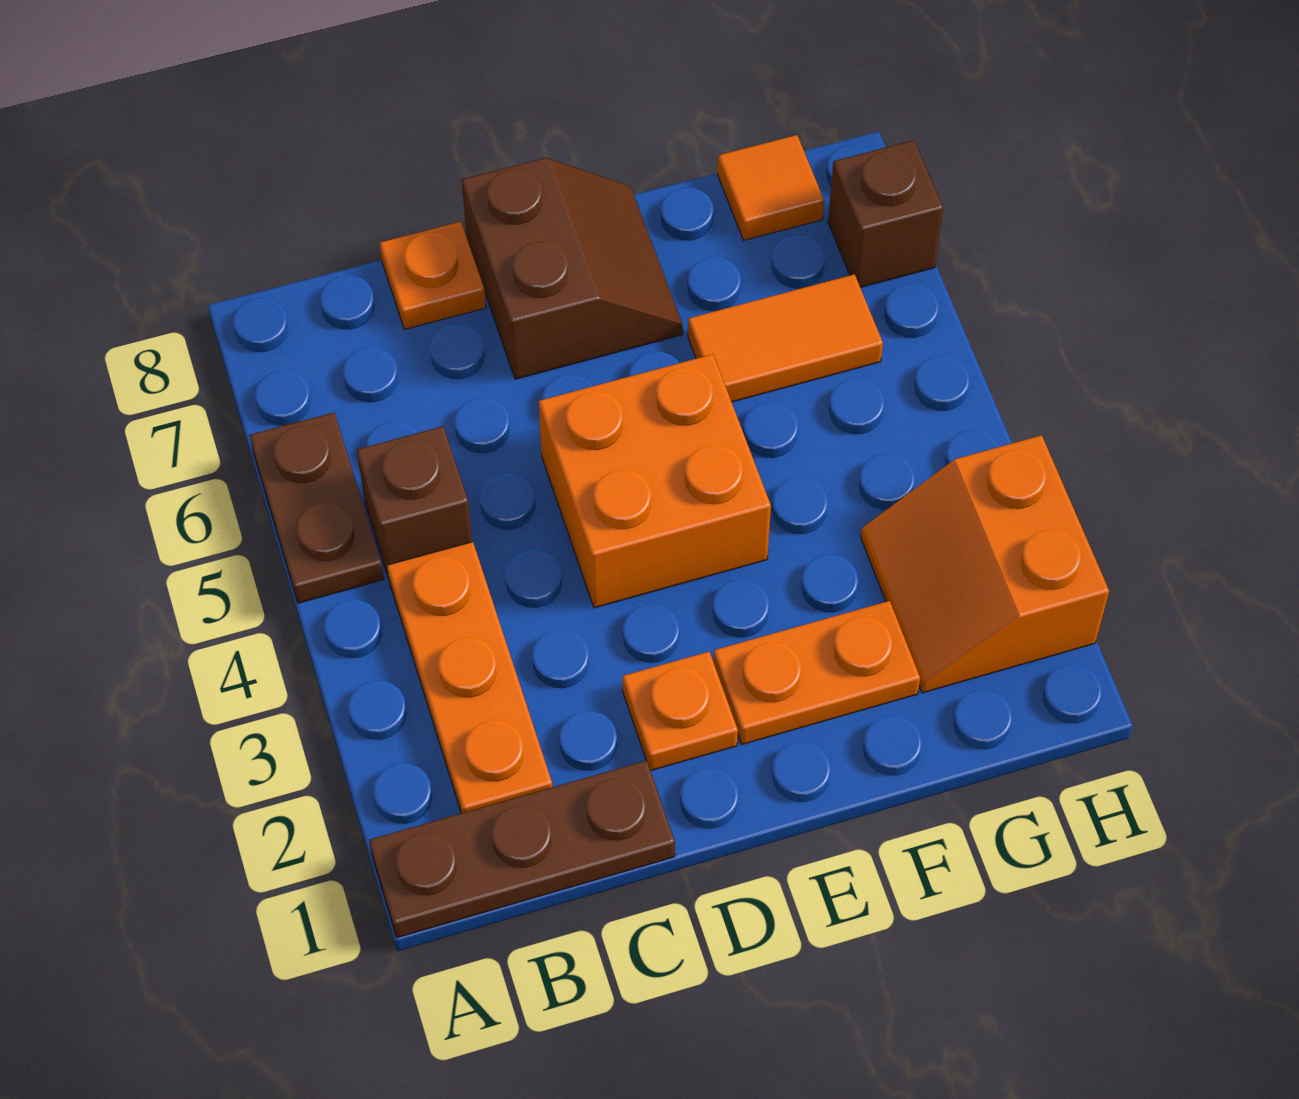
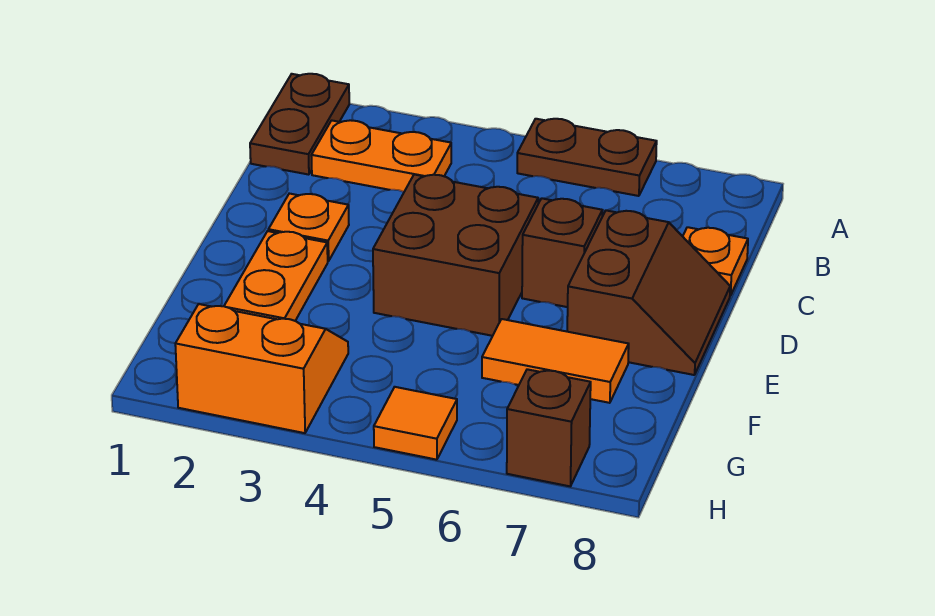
brown plate A1:C1 level 1 -> brown plate A1:B1 level 1
orange plate B2:B4 level 1 -> orange plate B2:B3 level 1
brown brick B5 level 1 -> brown brick D6 level 1
orange brick D4:E5 level 1 -> brown brick D4:E5 level 1
brown slope D7:E8 level 1 top D -> brown slope D7:E8 level 1 top 7
orange tile F6:G6 level 1 -> orange tile F6:F7 level 1
orange tile G8 level 1 -> orange tile H5 level 1

